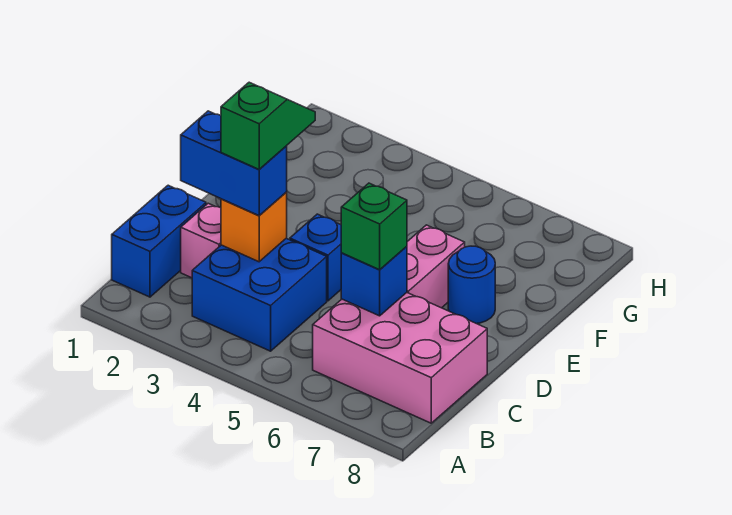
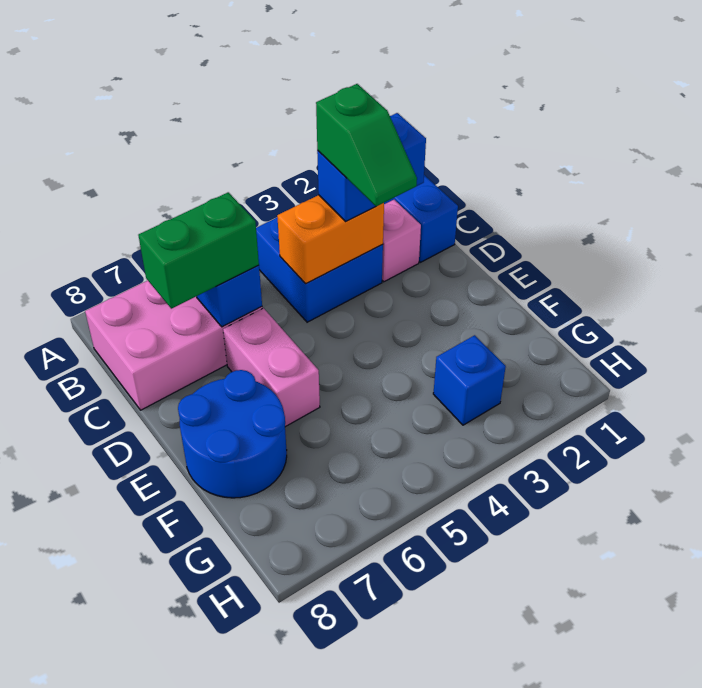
orange brick C3 level 2 -> orange brick C3:C4 level 2
green brick C6 level 3 -> green brick C6:C7 level 3
blue brick D4 level 1 -> blue brick G3 level 1
blue round brick E7 level 1 -> blue round brick E7:F8 level 1

